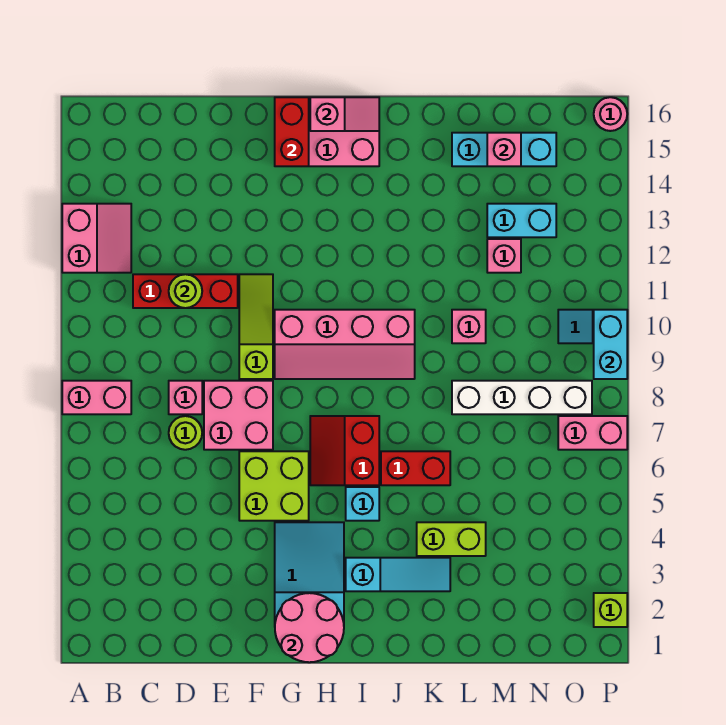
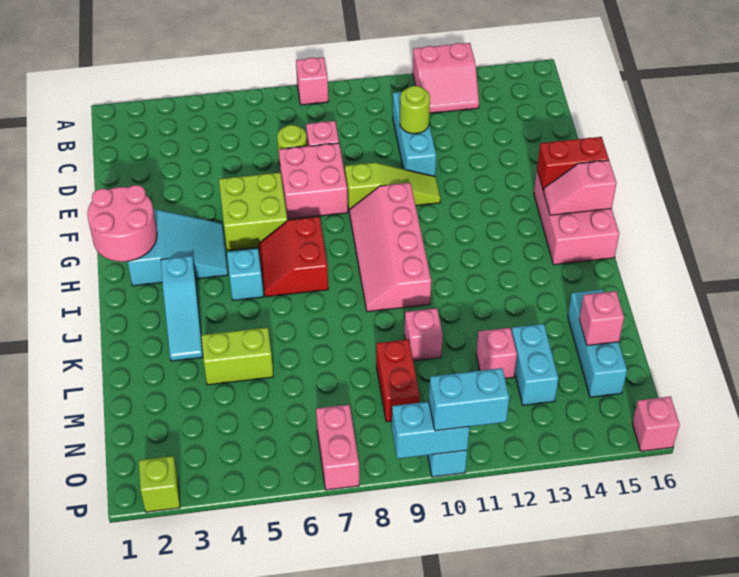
pink brick A8:B8 level 1 -> pink brick A8 level 1
red brick C11:E11 level 1 -> cyan brick C11:E11 level 1
red slope H6:I7 level 1 top I -> red slope H6:I7 level 1 top 7
pink slope H16:I16 level 2 top H -> pink slope H15:H16 level 2 top 16
red brick J6:K6 level 1 -> red brick M9:N9 level 1
lime brick K4:L4 level 1 -> lime brick L4:L5 level 1
white brick L8:O8 level 1 -> none
none -> cyan brick P10:P11 level 3
pink round brick P16 level 1 -> pink brick P16 level 1

